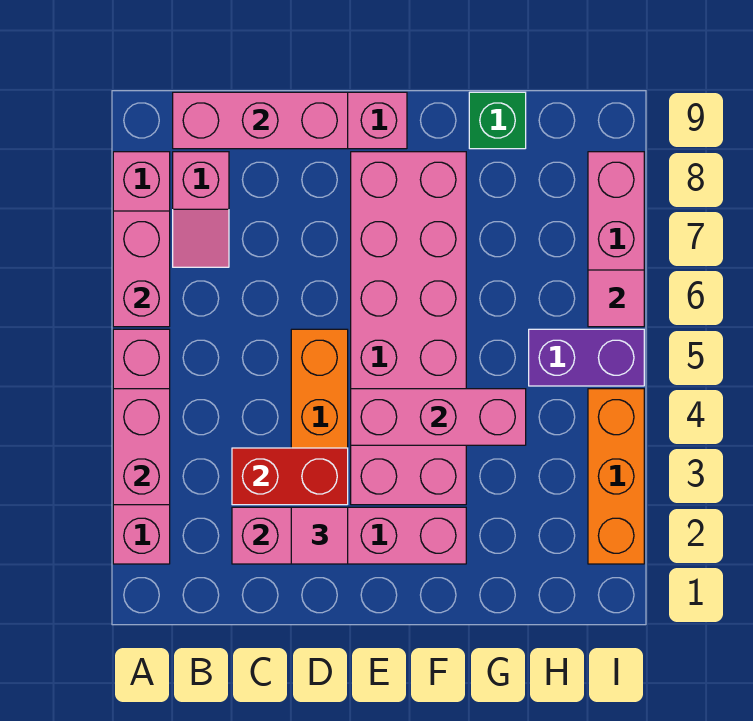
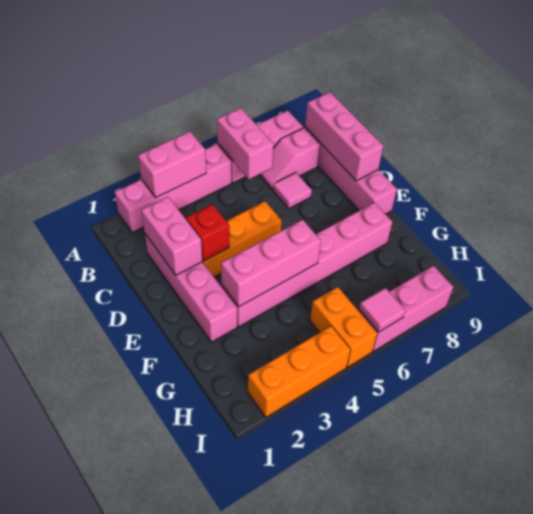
pink brick A6:A7 level 2 -> pink brick A6:B6 level 2
red brick C3:D3 level 2 -> red brick D3 level 2
pink tile D2 level 3 -> pink tile C7 level 1
pink brick E3:F8 level 1 -> pink brick F3:F8 level 1
pink brick E4:G4 level 2 -> pink brick F3:F5 level 2
green brick G9 level 1 -> none
purple brick H5:I5 level 1 -> orange brick H5:I5 level 1

